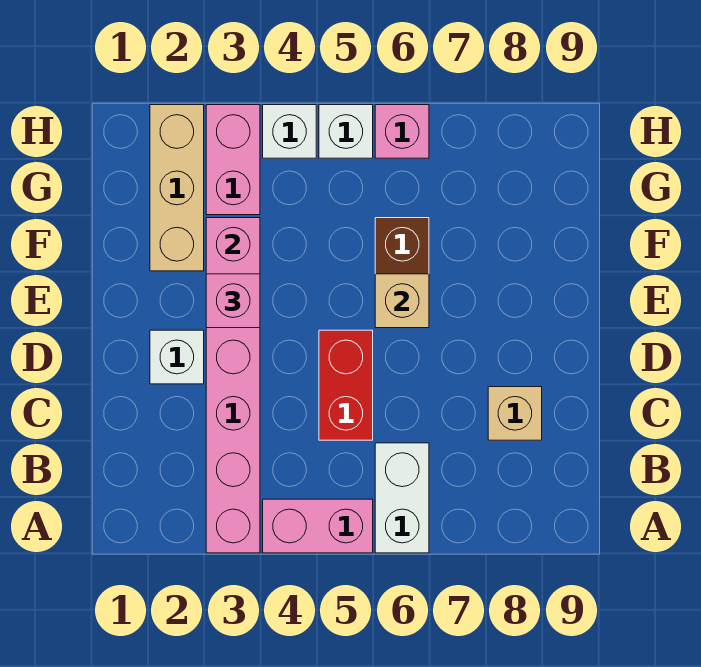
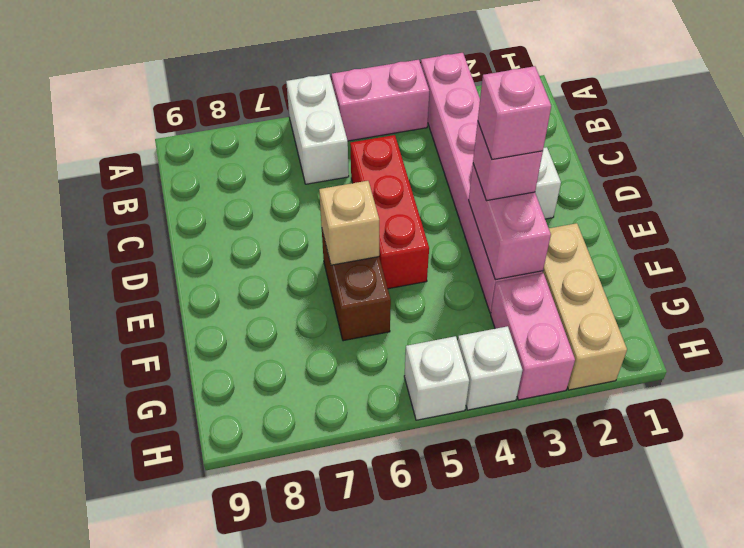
red brick C5:D5 level 1 -> red brick C5:E5 level 1
tan brick C8 level 1 -> none
pink brick H6 level 1 -> pink brick E3 level 4

